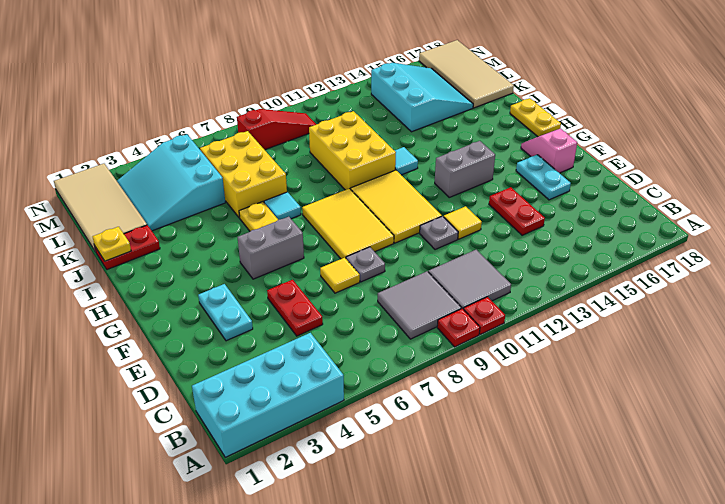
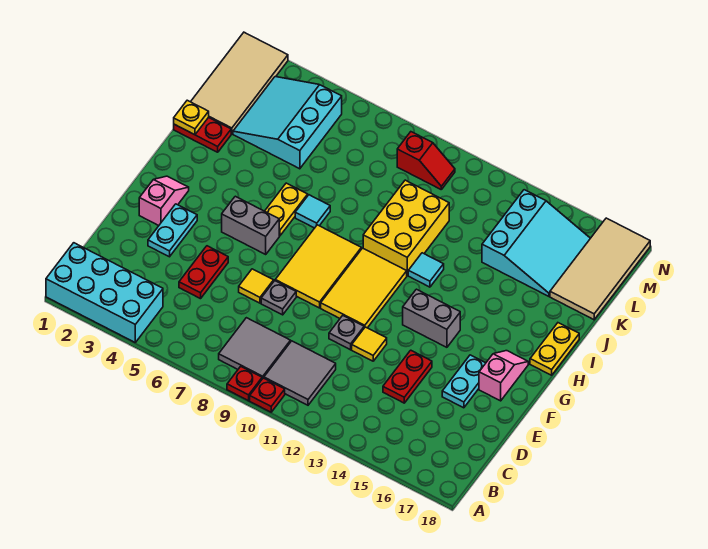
none -> pink slope F2:G2 level 1 top F
yellow brick J6:L7 level 1 -> none
red slope M8:M10 level 1 top 8 -> red slope M9:M10 level 1 top 9

